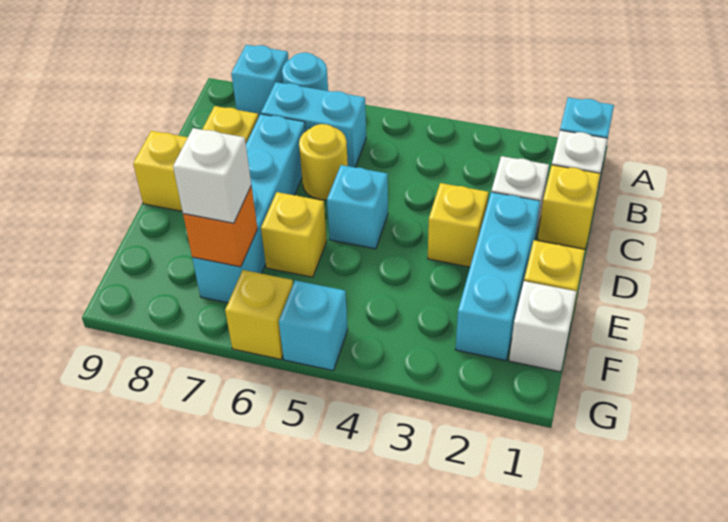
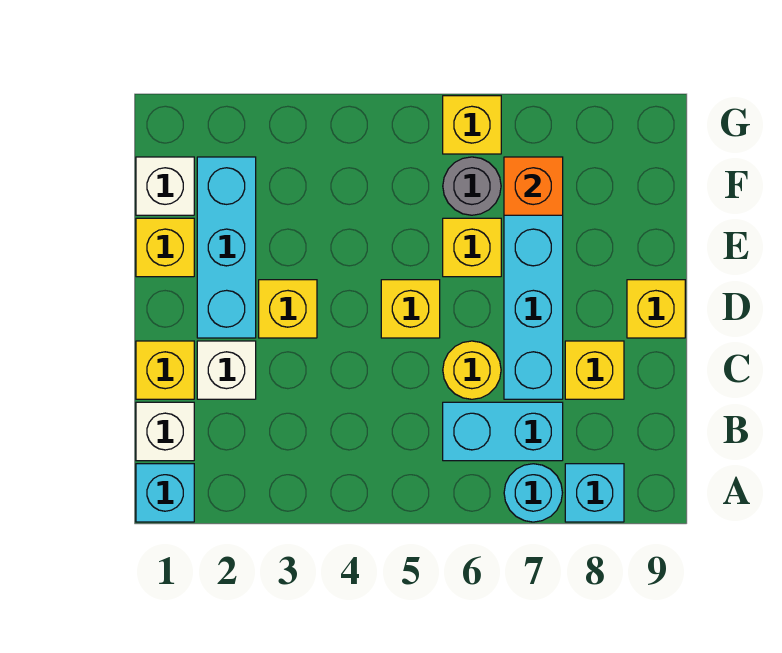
cyan brick D5 level 1 -> yellow brick D5 level 1
none -> grey round brick F6 level 1
white brick F7 level 3 -> none
cyan brick G5 level 1 -> none

